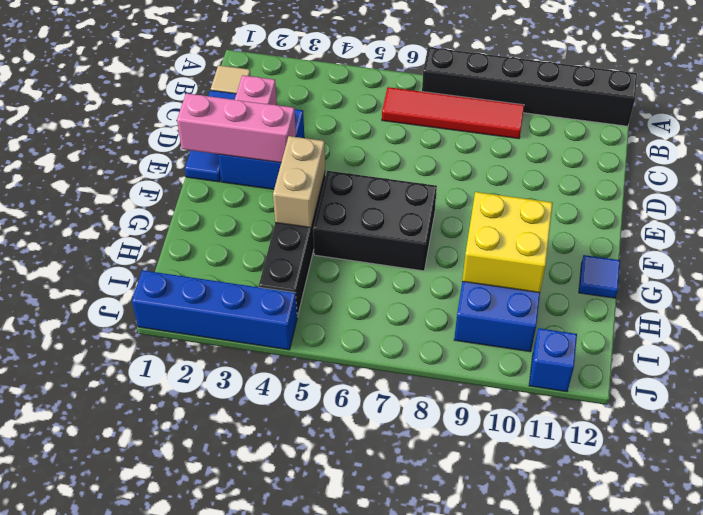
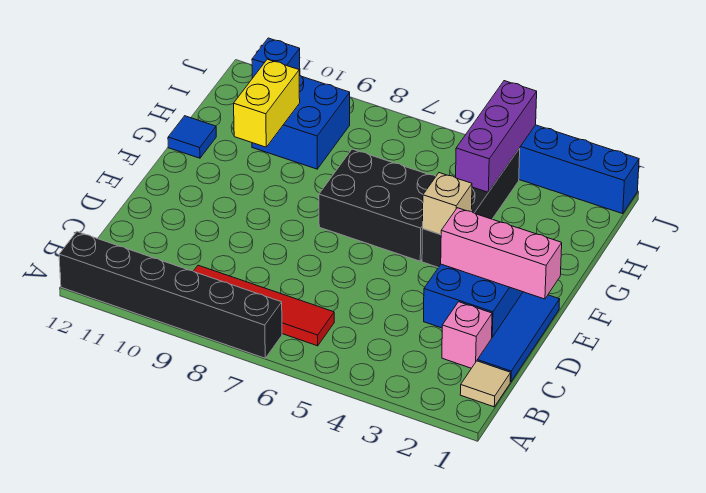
tan brick F4:G4 level 2 -> tan brick F4 level 2
yellow brick G9:H10 level 2 -> yellow brick G10:H10 level 2
none -> purple brick H4:J4 level 2

